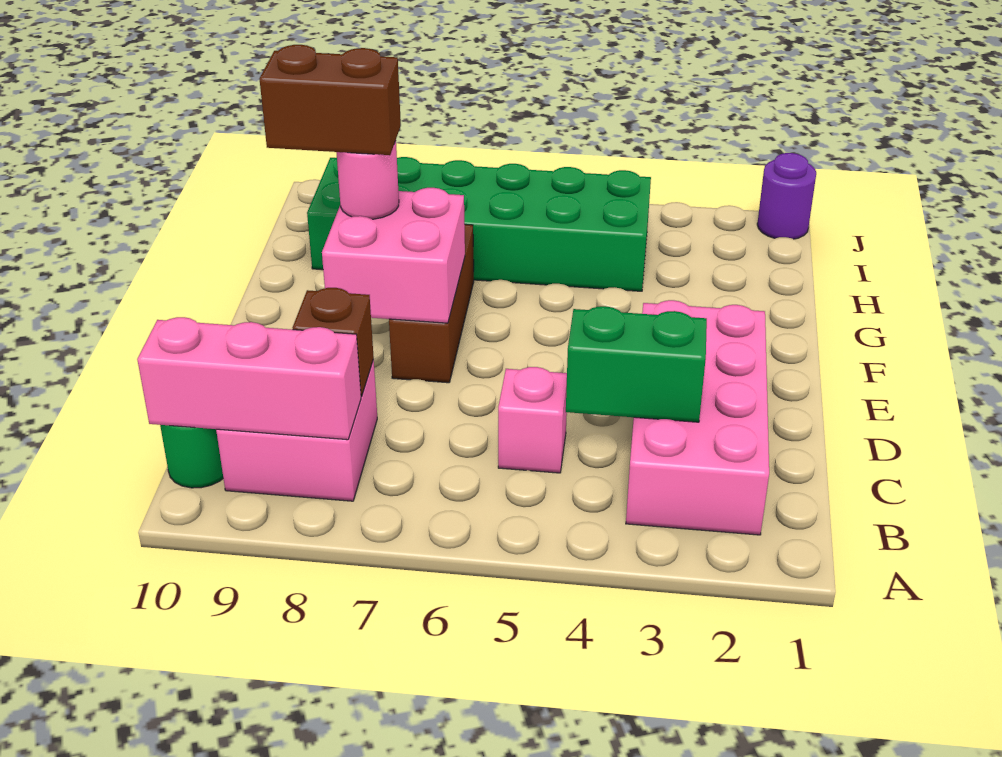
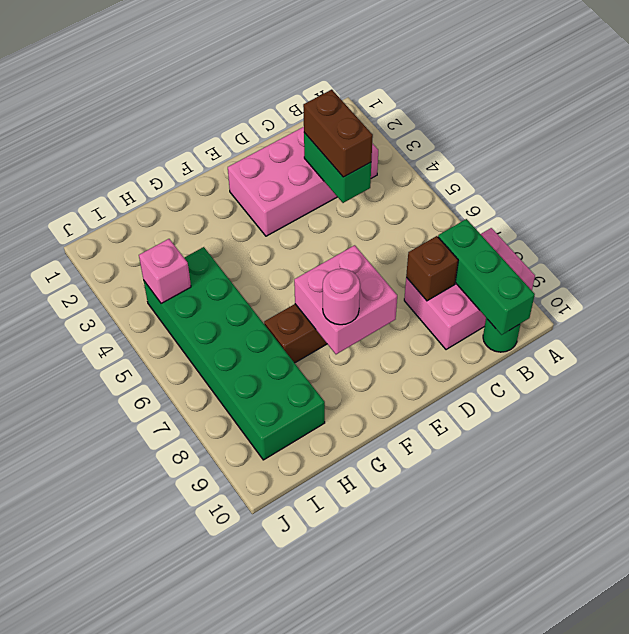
pink brick B8:C9 level 1 -> pink brick A8:C9 level 1
pink brick B8:B10 level 2 -> green brick B8:B10 level 2
pink brick C5 level 1 -> pink brick I4 level 2
brown brick F8:F9 level 4 -> brown brick C3:C4 level 3
purple round brick J1 level 1 -> none

